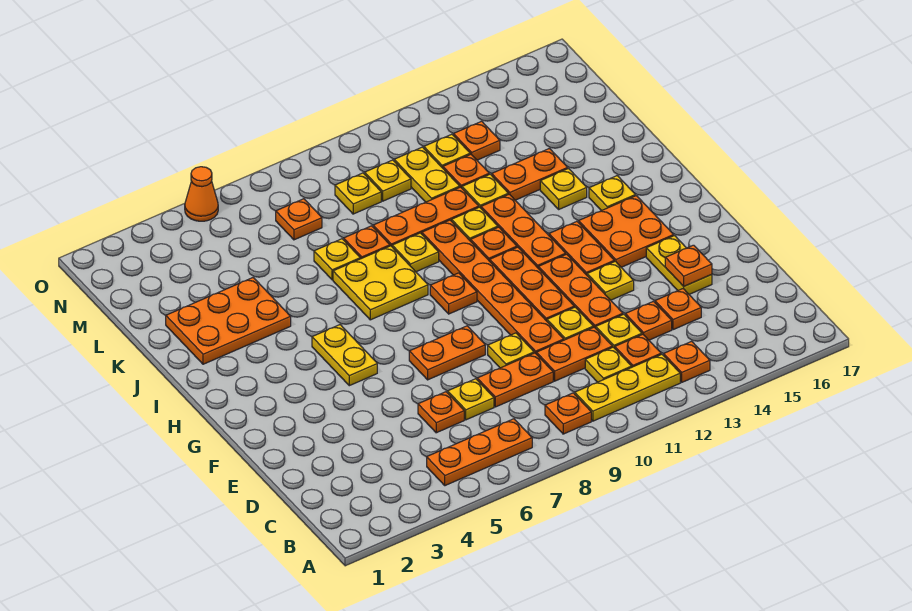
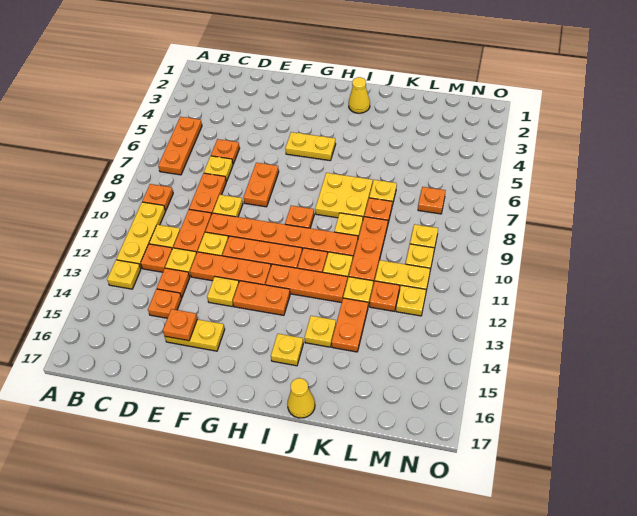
orange plate B13 level 1 -> yellow plate B13 level 1
orange plate G14:H15 level 1 -> none
none -> yellow cone I2 level 1
orange plate J2:K4 level 1 -> none
none -> yellow cone J17 level 1
orange plate M13 level 1 -> none
orange cone O5 level 1 -> none

